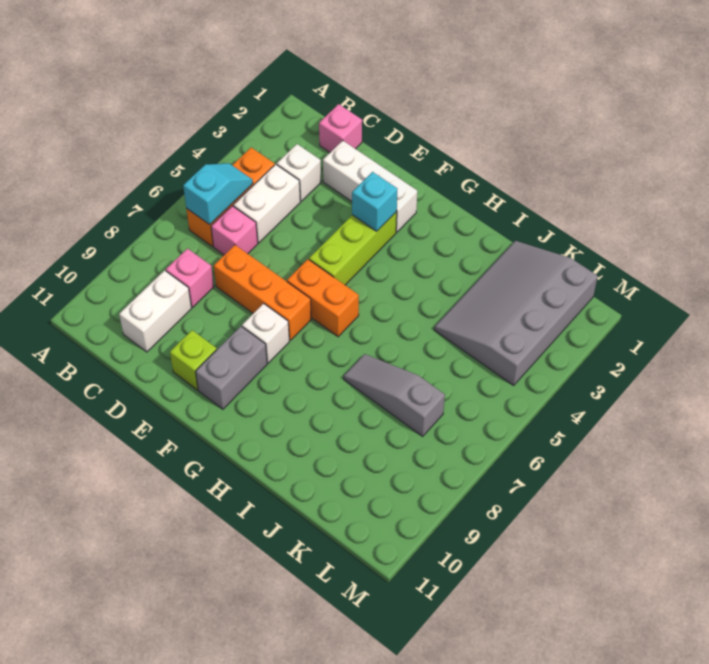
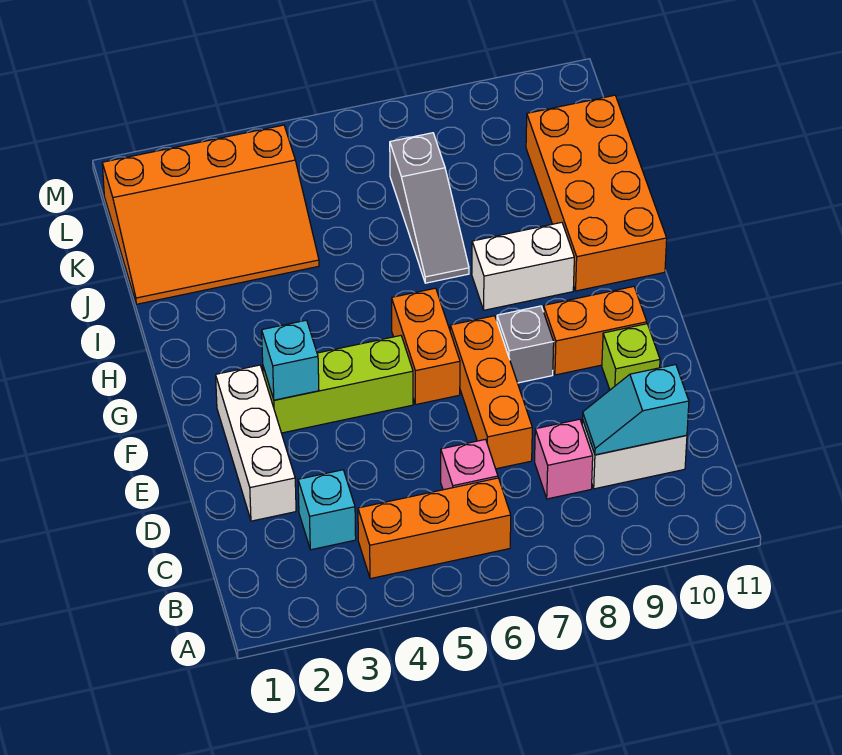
cyan slope B5:B6 level 2 top 6 -> cyan slope C9:C10 level 2 top 10
pink brick C1 level 1 -> none
white brick C3 level 1 -> cyan brick C3 level 1
white brick C4:C5 level 1 -> white brick H8:H9 level 1
white brick F8 level 1 -> grey brick F8 level 1
grey brick F9:F10 level 1 -> orange brick F9:F10 level 1
none -> orange brick H10:K11 level 1
grey slope J1:L4 level 1 top L -> orange slope J1:L4 level 1 top L

